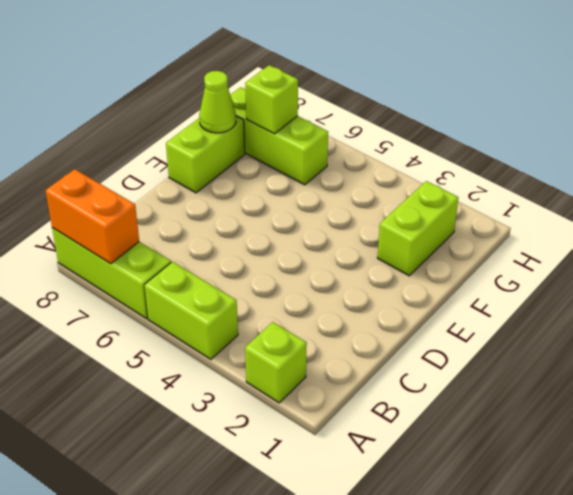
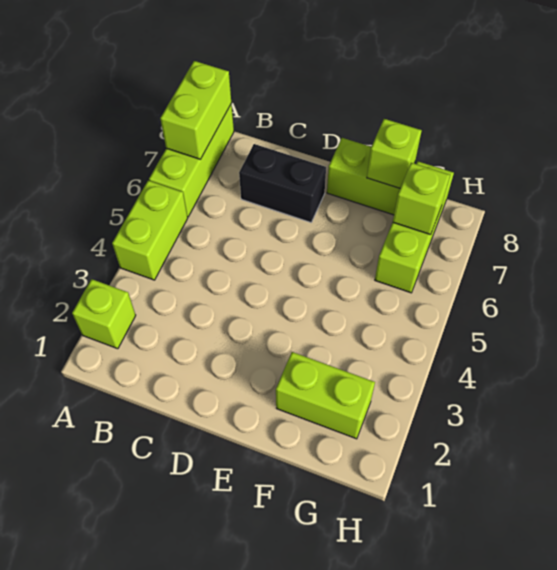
orange brick A7:A8 level 2 -> lime brick A7:A8 level 2
none -> black brick C7:D7 level 1
lime cone F8 level 2 -> lime brick F8 level 2

